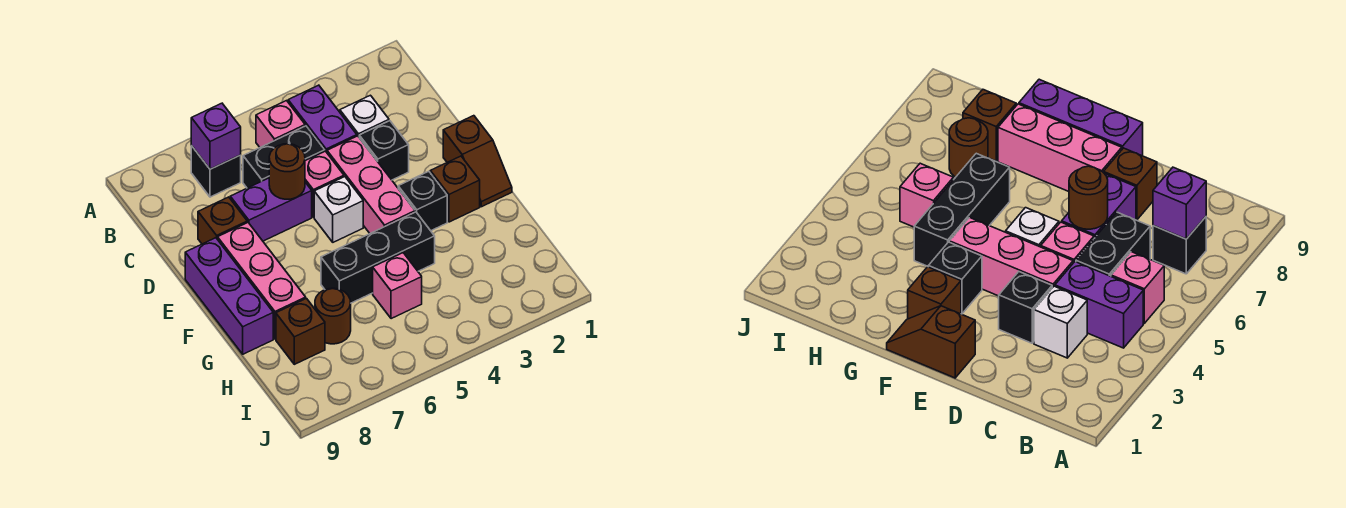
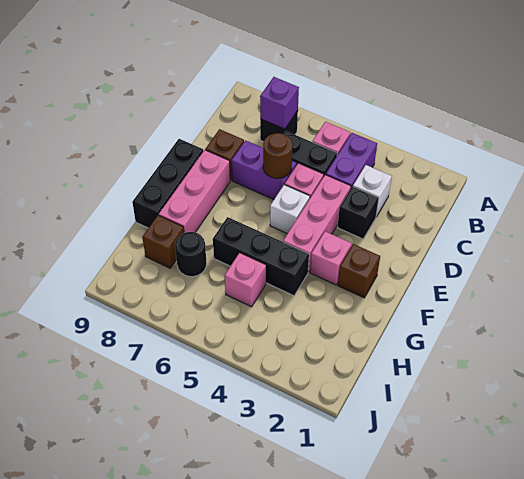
brown slope E1:F1 level 1 top E -> none
purple brick E9:G9 level 1 -> black brick E9:G9 level 1
black brick F3 level 1 -> pink brick F3 level 1
brown round brick H7 level 1 -> black round brick H7 level 1

